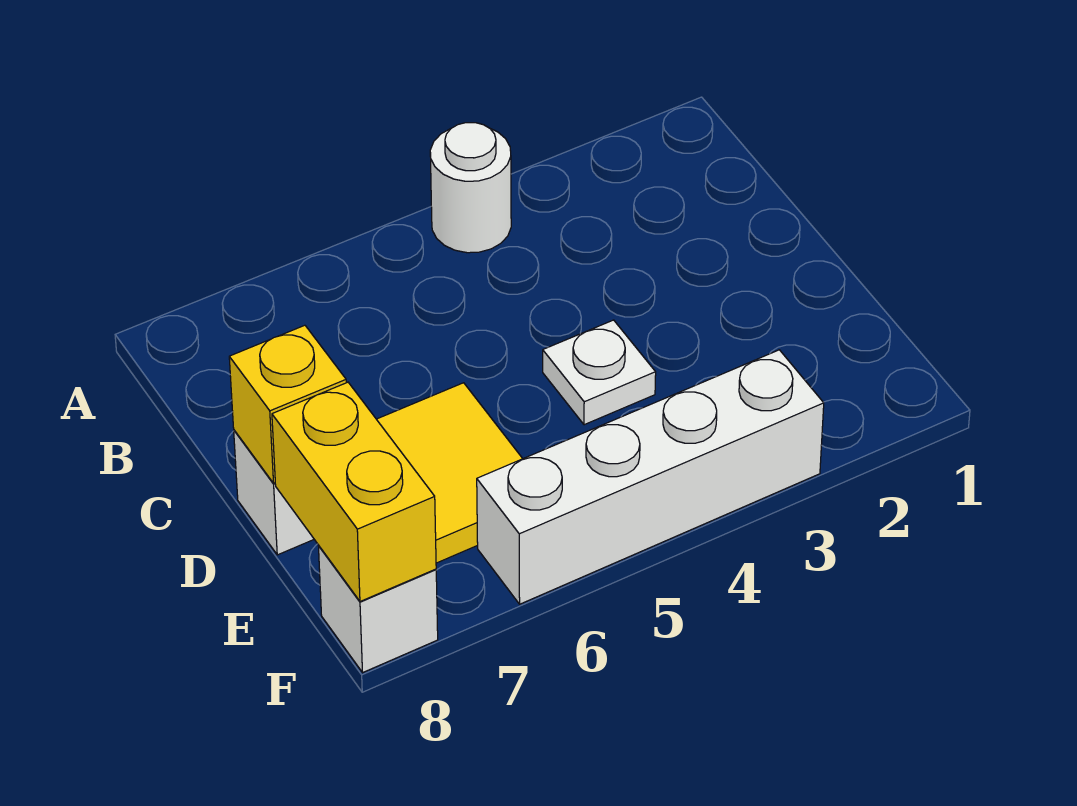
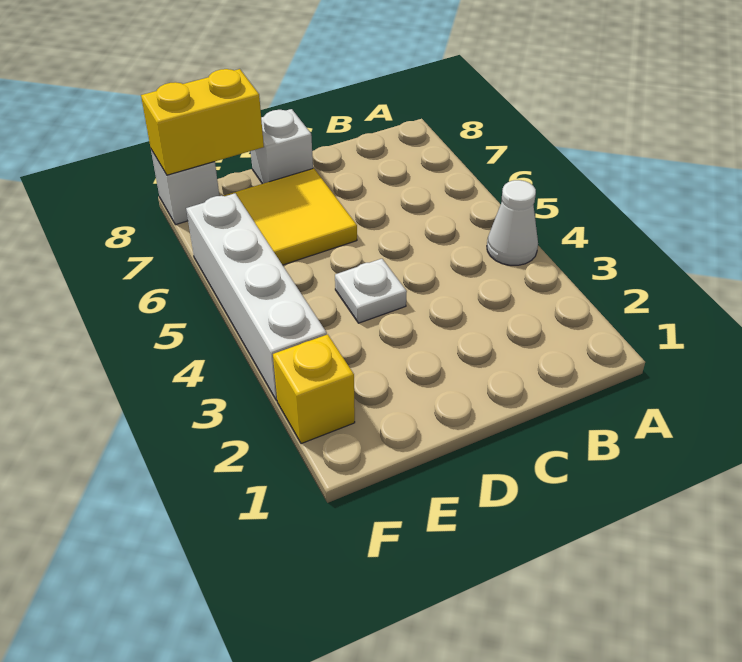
white round brick A4 level 1 -> white cone A4 level 1
yellow brick D8 level 2 -> yellow brick F2 level 1

